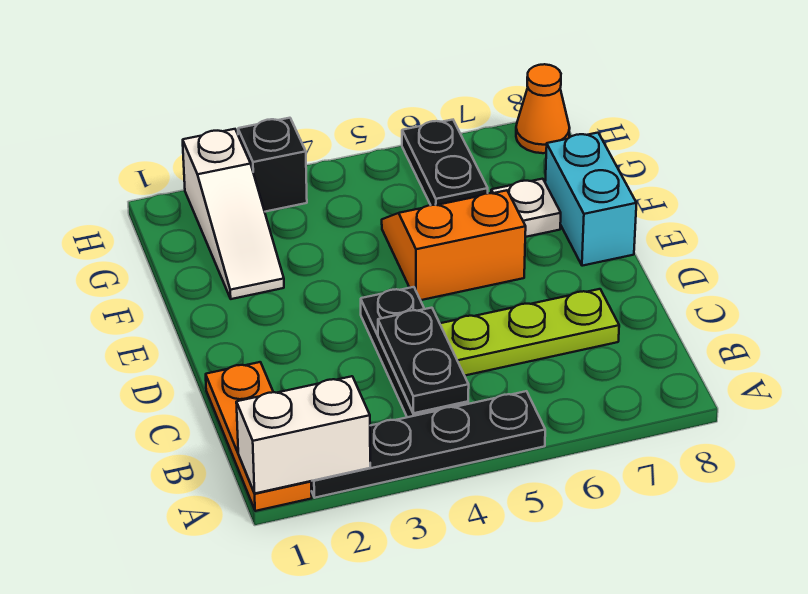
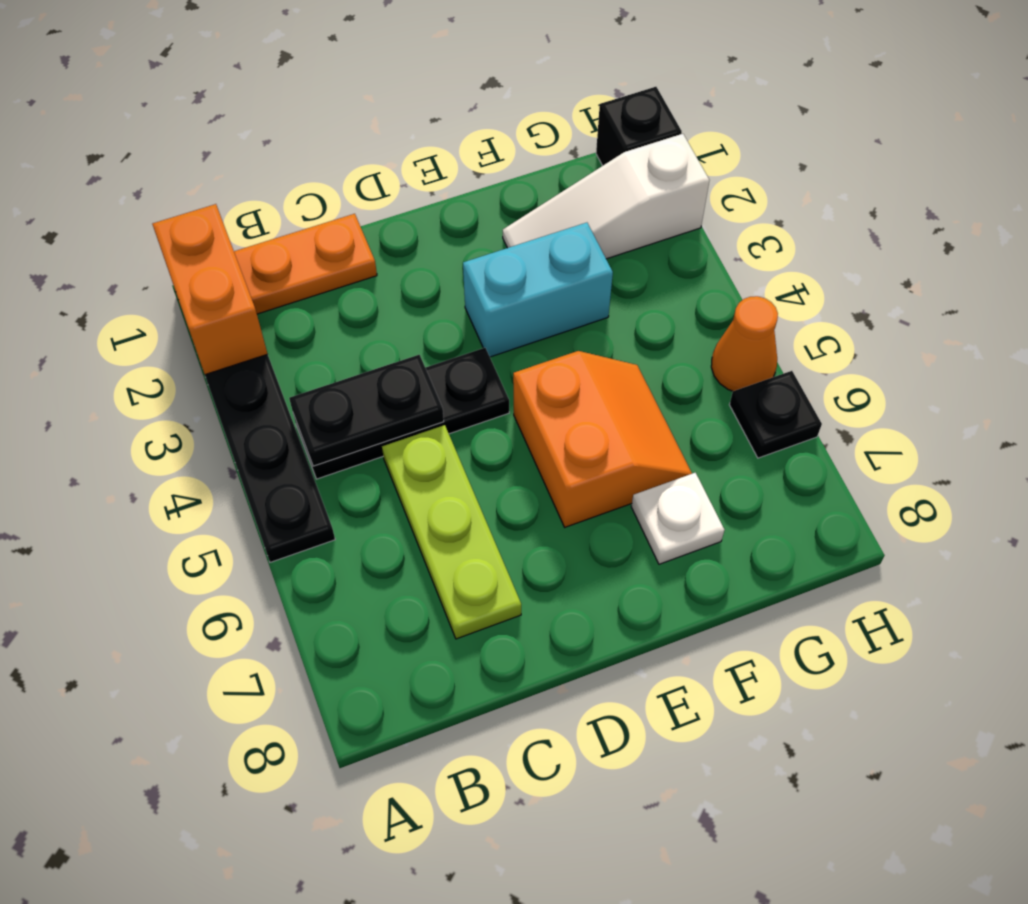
white brick A1:A2 level 2 -> orange brick A1:A2 level 2
cyan brick E8:F8 level 1 -> cyan brick E3:F3 level 1
black plate G6:H6 level 1 -> black plate H6 level 1
black brick H3 level 1 -> black brick H1 level 1
orange cone H8 level 1 -> orange cone H5 level 1

